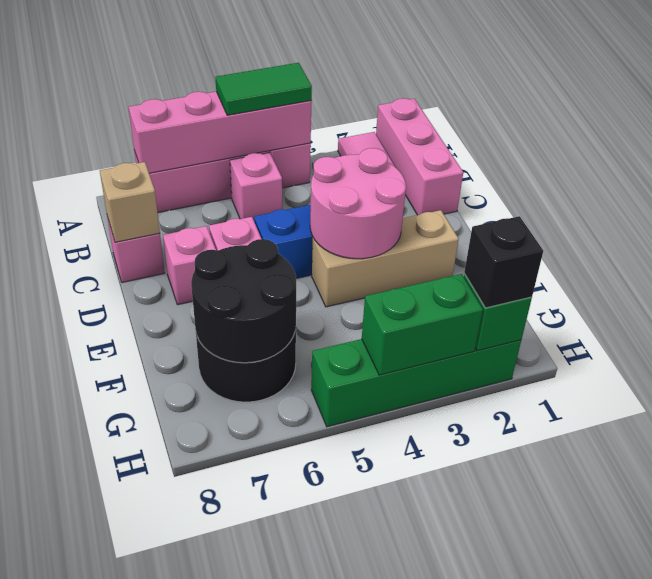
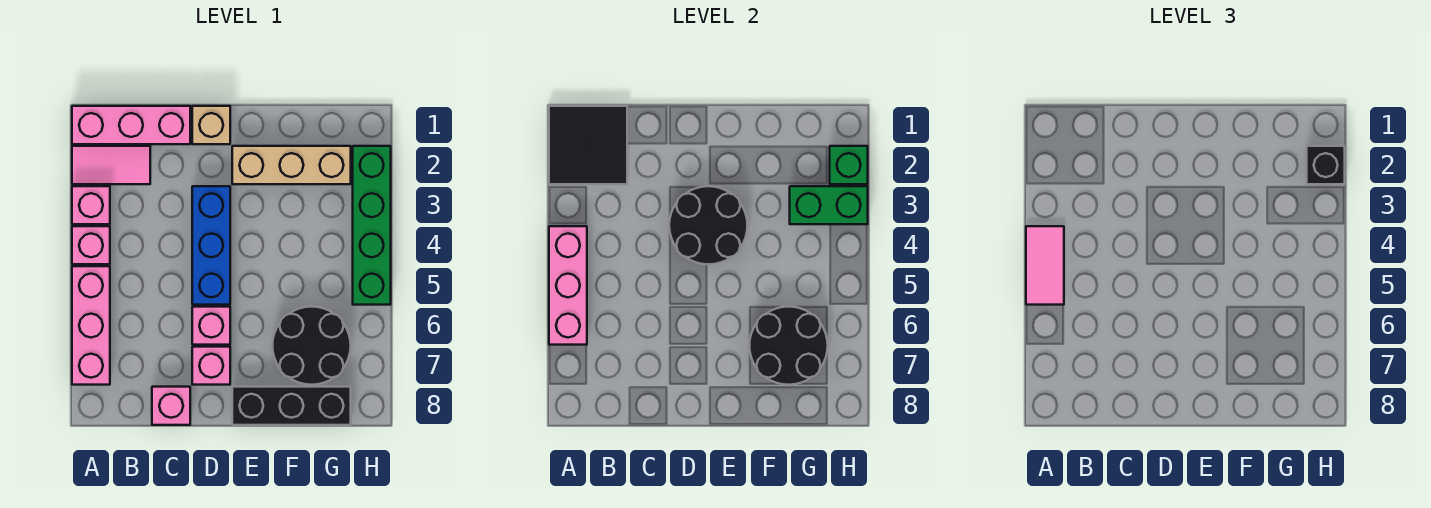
none -> black tile A1:B2 level 2
pink brick A4:A7 level 2 -> pink brick A4:A6 level 2
green tile A4:A5 level 3 -> pink tile A4:A5 level 3
pink brick B5 level 1 -> pink brick A3 level 1
tan brick C8 level 2 -> tan brick D1 level 1
pink round brick D3:E4 level 2 -> black round brick D3:E4 level 2
tan brick E2:E4 level 1 -> tan brick E2:G2 level 1
none -> black brick E8:G8 level 1
green brick H3:H4 level 2 -> green brick G3:H3 level 2

